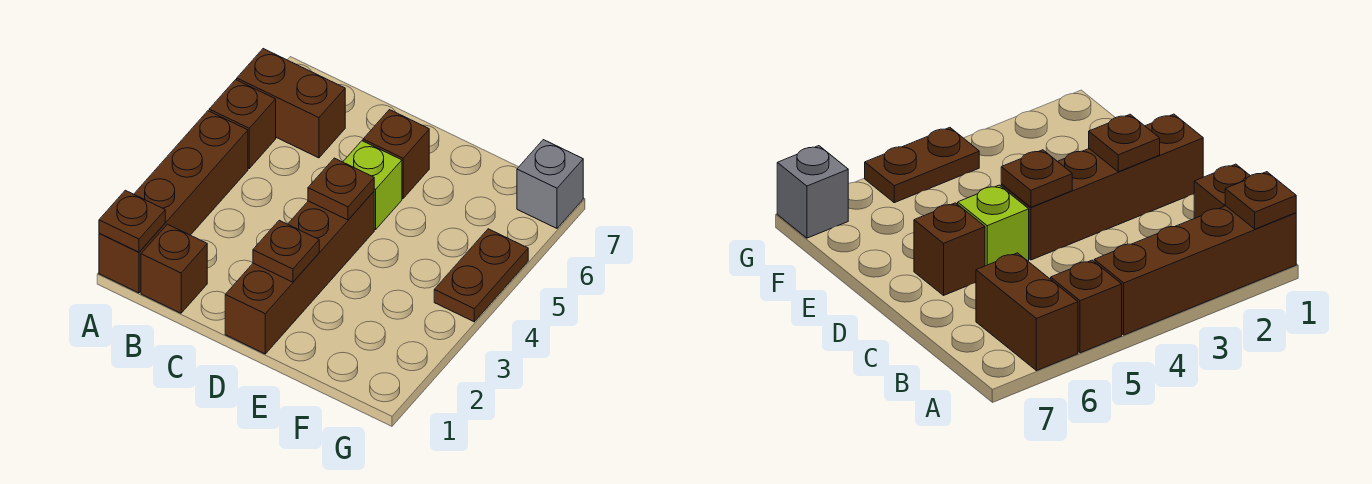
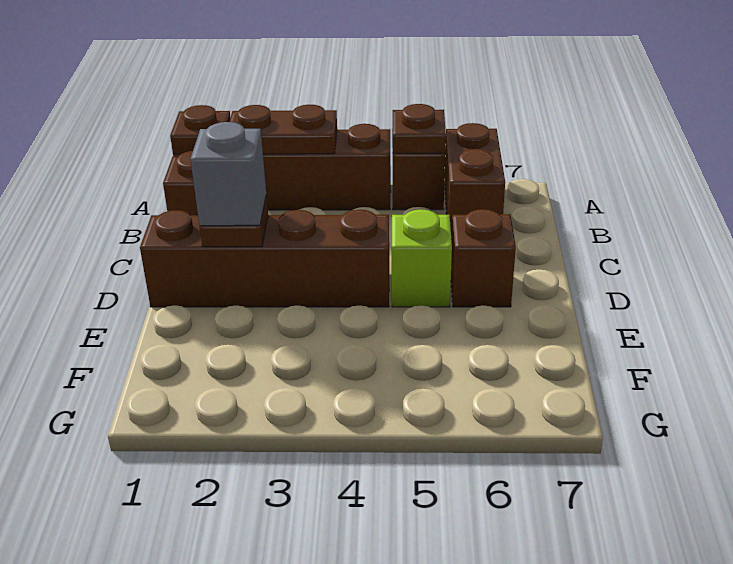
brown plate D4 level 2 -> brown plate A5 level 2
brown plate G4:G5 level 1 -> brown plate A2:A3 level 2
grey brick G7 level 1 -> grey brick D2 level 3

